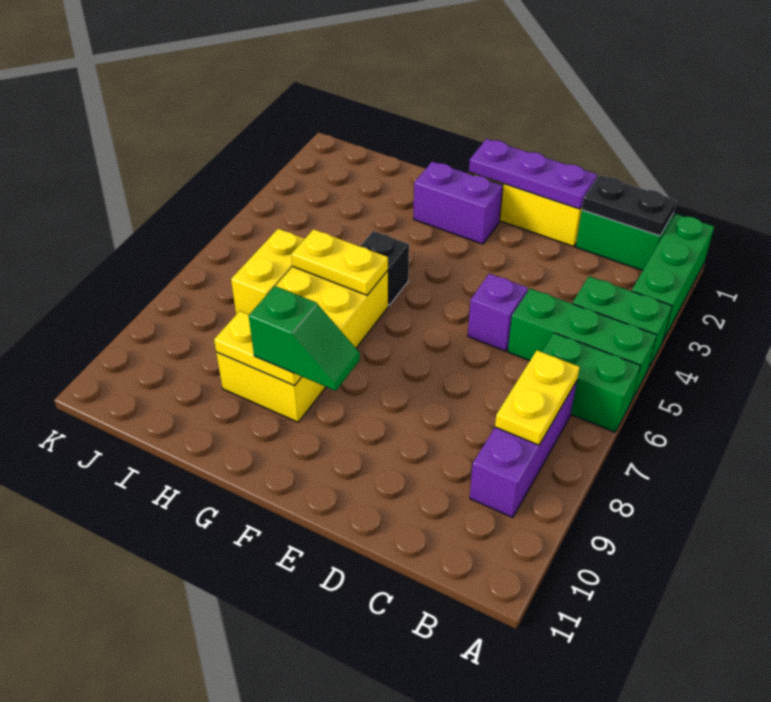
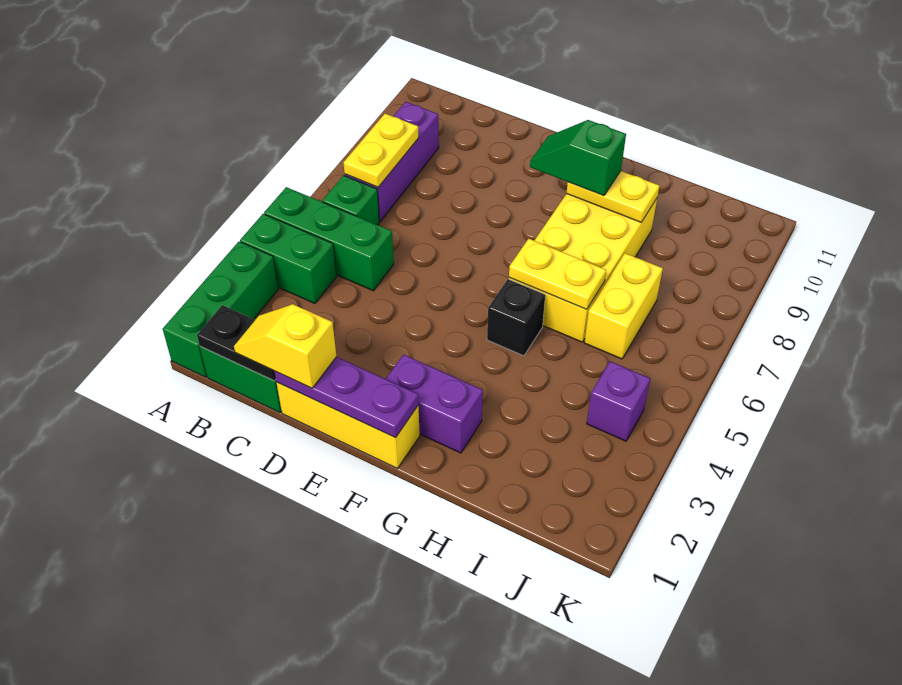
green brick A6:B6 level 1 -> green brick B6 level 1
none -> yellow slope C1:D1 level 3 top D
purple brick D5 level 1 -> purple brick J4 level 1

